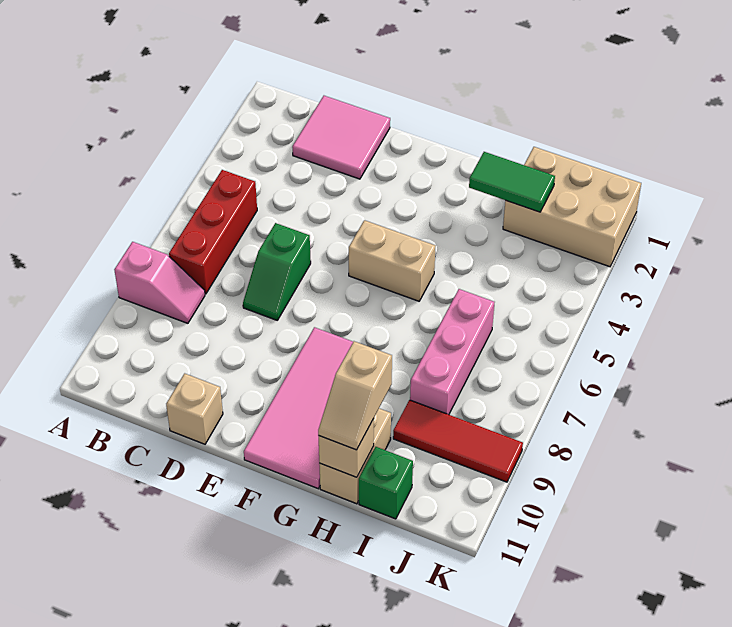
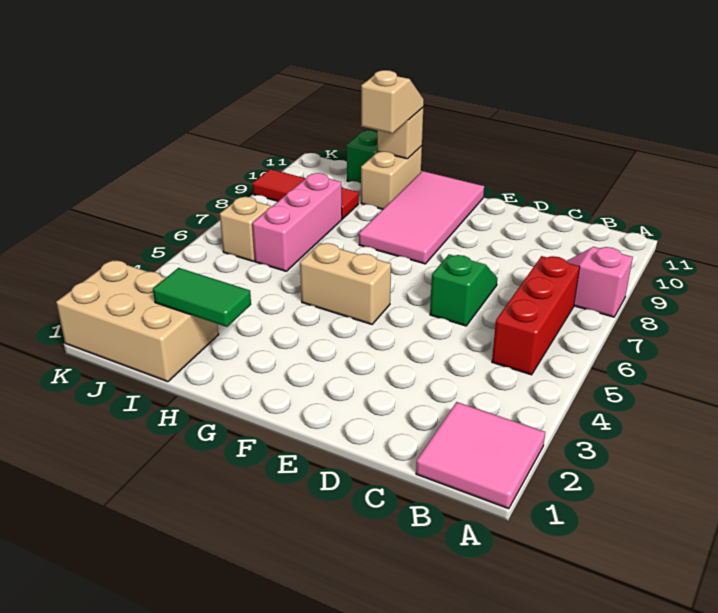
pink tile C1:D2 level 1 -> pink tile A1:B2 level 1
tan brick D11 level 1 -> tan brick J6 level 1

